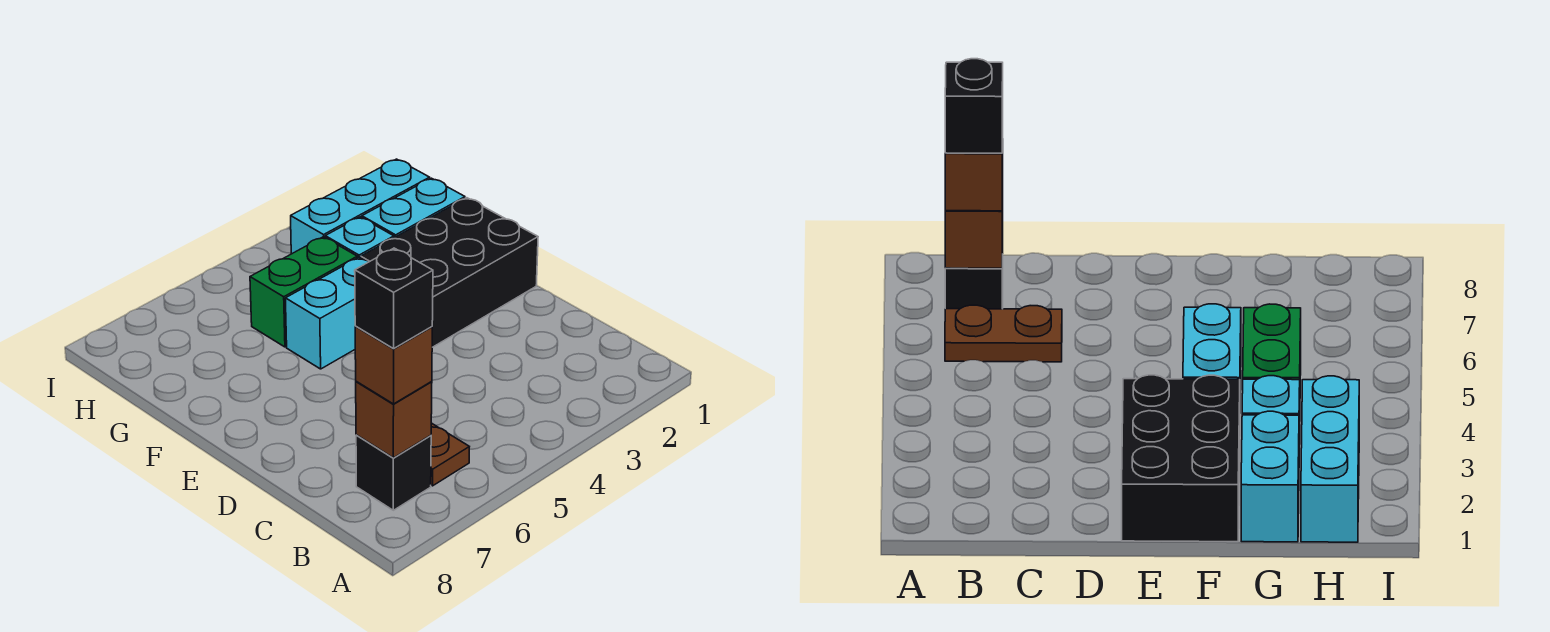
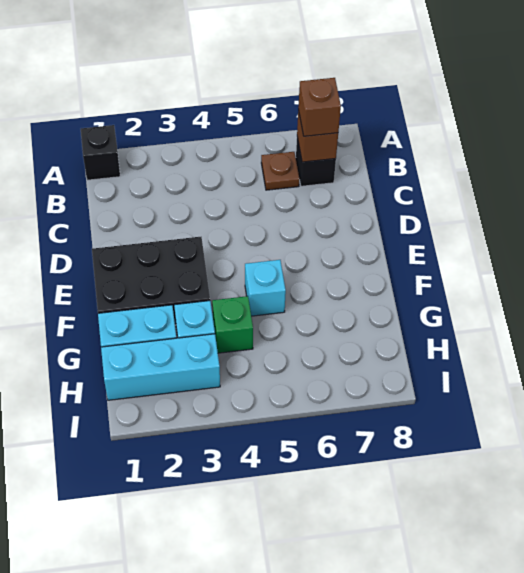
brown plate B6:C6 level 1 -> brown plate B6 level 1
black brick B7 level 4 -> black brick A1 level 1
cyan brick F4:F5 level 1 -> cyan brick F5 level 1
green brick G4:G5 level 1 -> green brick G4 level 1

